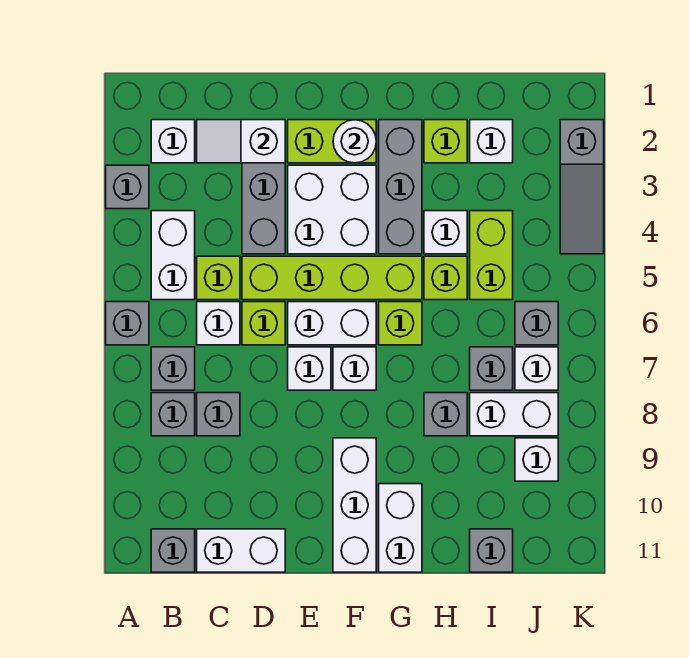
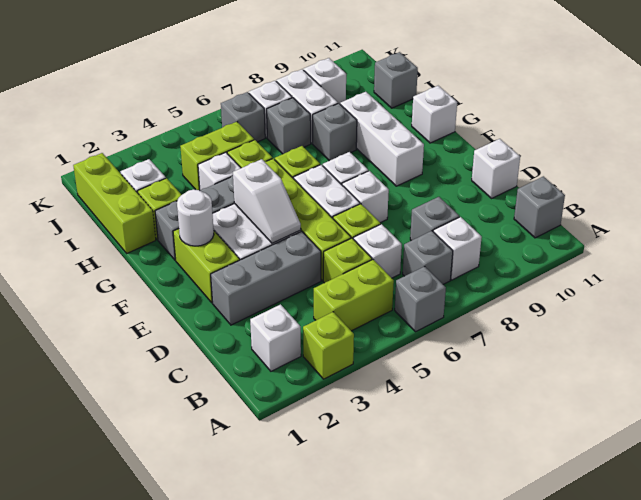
grey brick A3 level 1 -> lime brick A3 level 1
white brick B4:B5 level 1 -> lime brick B4:B5 level 1
grey brick B8 level 1 -> white brick B8 level 1
white slope C2:D2 level 2 top D -> white slope E4:F4 level 2 top F
white brick C11:D11 level 1 -> white brick D11 level 1
white brick F9:F11 level 1 -> white brick F9:H9 level 1
white brick G10:G11 level 1 -> white brick G11 level 1
none -> lime brick H1:J1 level 1
grey slope K2:K4 level 1 top 2 -> none

